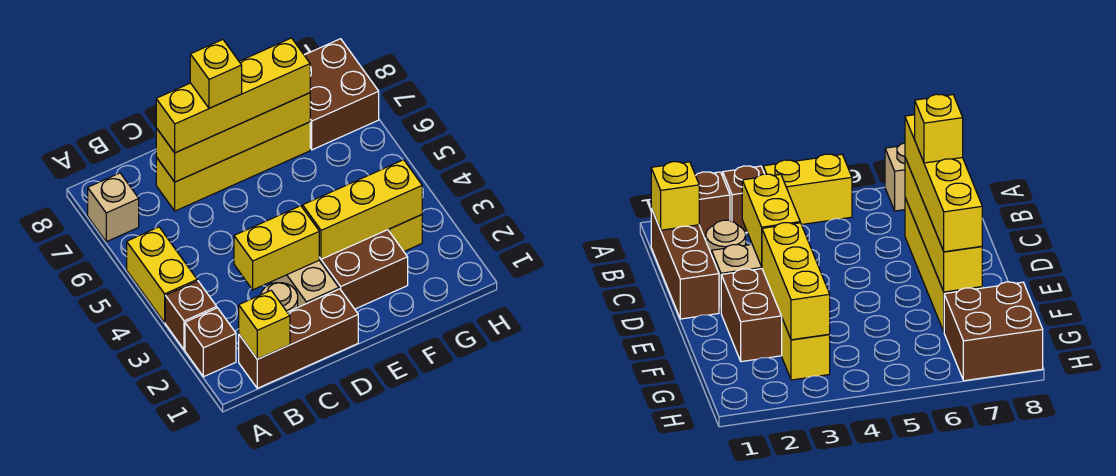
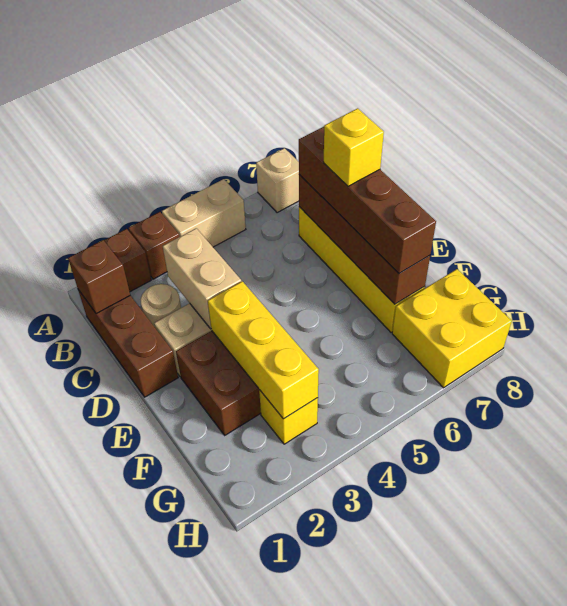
yellow brick A4:A5 level 1 -> tan brick A4:A5 level 1
yellow brick B1 level 2 -> brown brick B1 level 2
yellow brick C3:D3 level 2 -> tan brick C3:D3 level 2
yellow brick C7:F7 level 2 -> brown brick C7:F7 level 2
yellow brick C7:F7 level 3 -> brown brick C7:F7 level 3
brown brick G7:H8 level 1 -> yellow brick G7:H8 level 1

